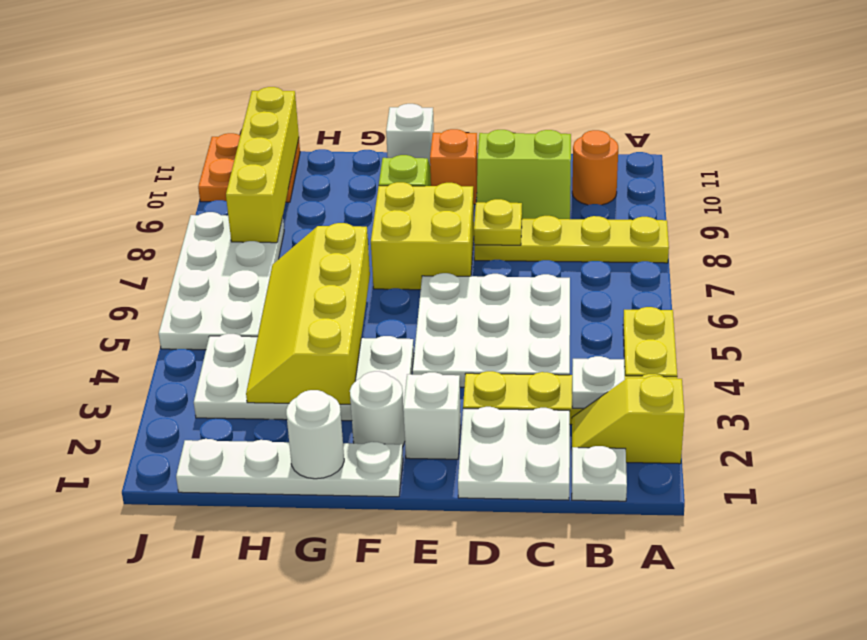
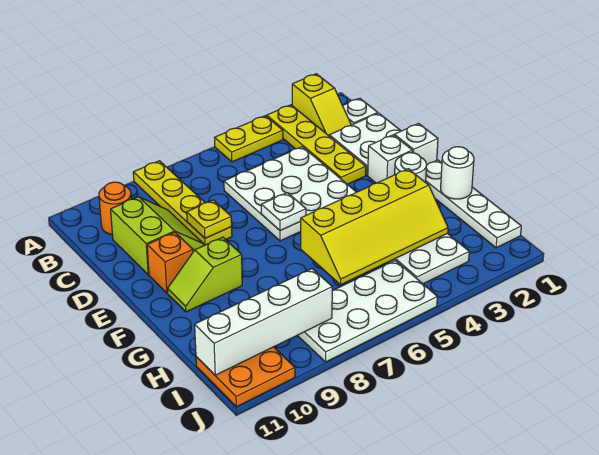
white plate B3 level 2 -> white plate E6 level 2
yellow brick E7:F8 level 1 -> none
white brick F11 level 1 -> white brick E1 level 1
yellow brick I8:I11 level 2 -> white brick I8:I11 level 2

